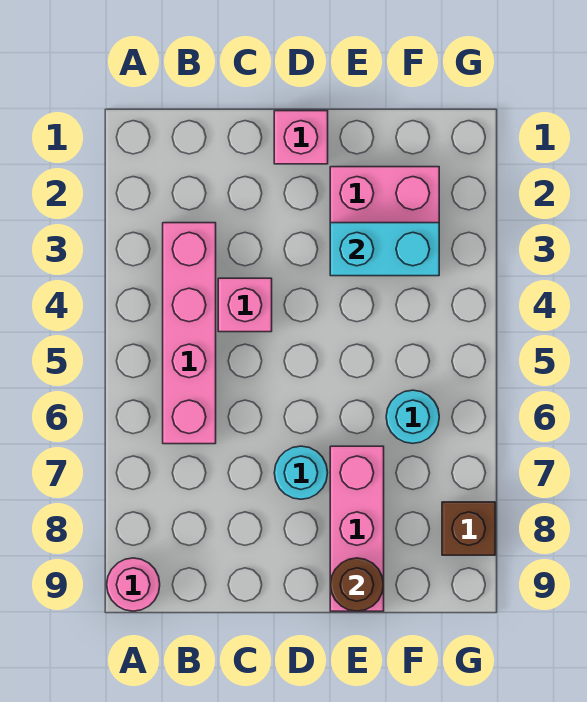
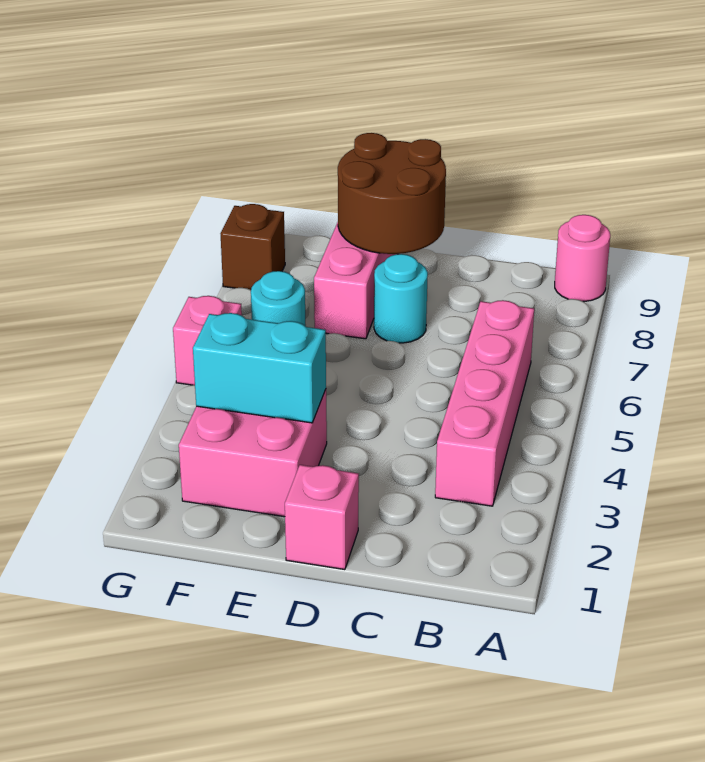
pink brick C4 level 1 -> pink brick G5 level 1
brown round brick E9 level 2 -> brown round brick D8:E9 level 2

